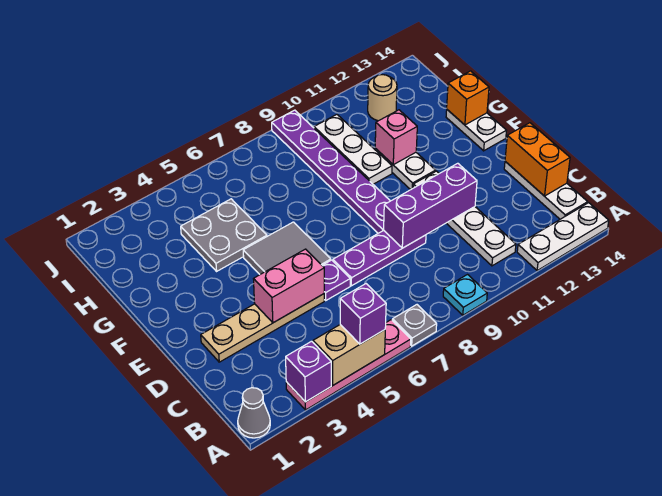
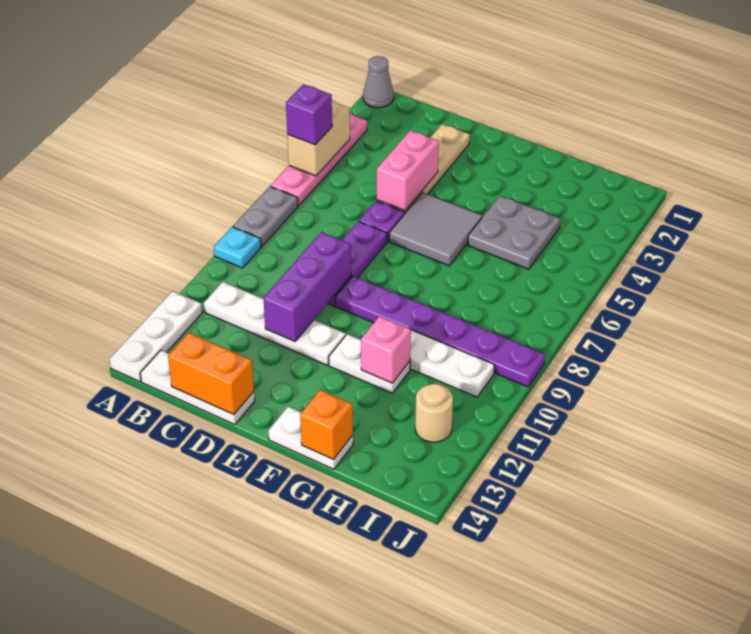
purple brick A3 level 2 -> none
grey plate A7 level 1 -> grey plate A7:A8 level 1

